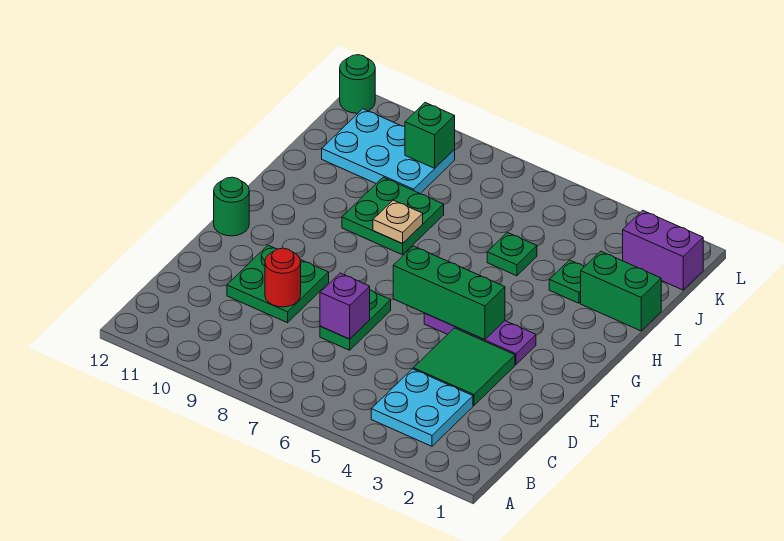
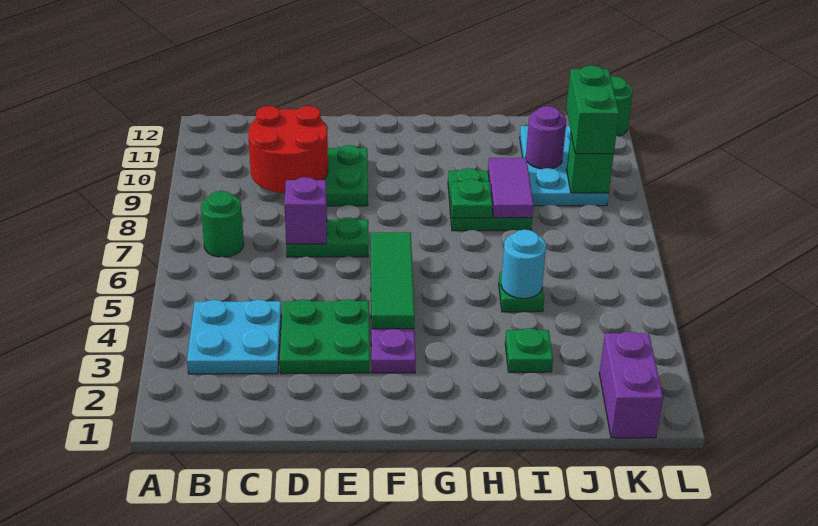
green tile D3:E4 level 1 -> green plate D3:E4 level 1
red round brick D9 level 2 -> red round brick C9:D10 level 2
green brick F4:F6 level 2 -> green tile F4:F6 level 2
green round brick F12 level 1 -> green round brick B7 level 1
tan plate H8 level 2 -> green plate H8 level 2
green brick I1:I2 level 1 -> green brick K9:K10 level 3
none -> cyan round brick I5 level 2
none -> purple tile I8:I9 level 2
none -> purple round brick J10 level 2

